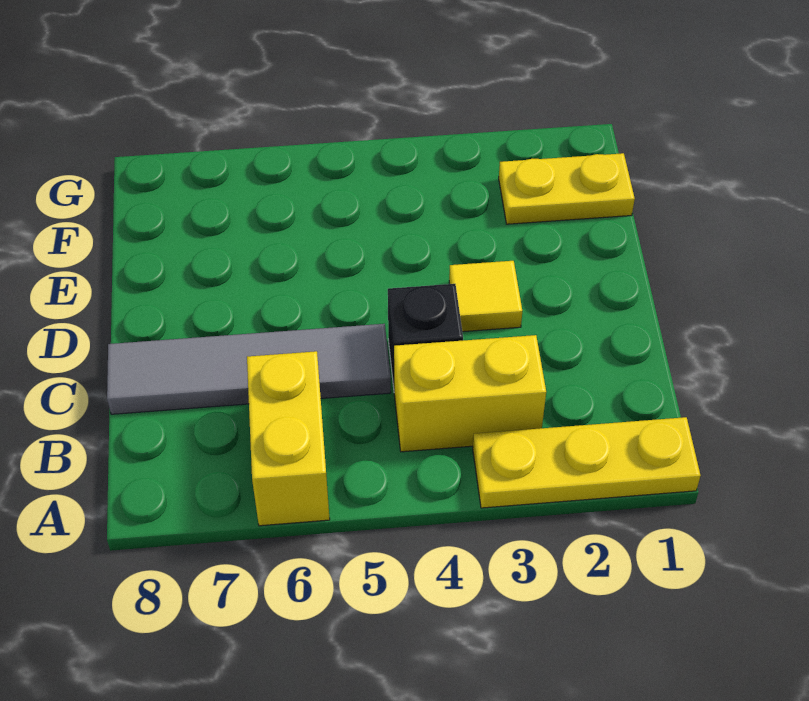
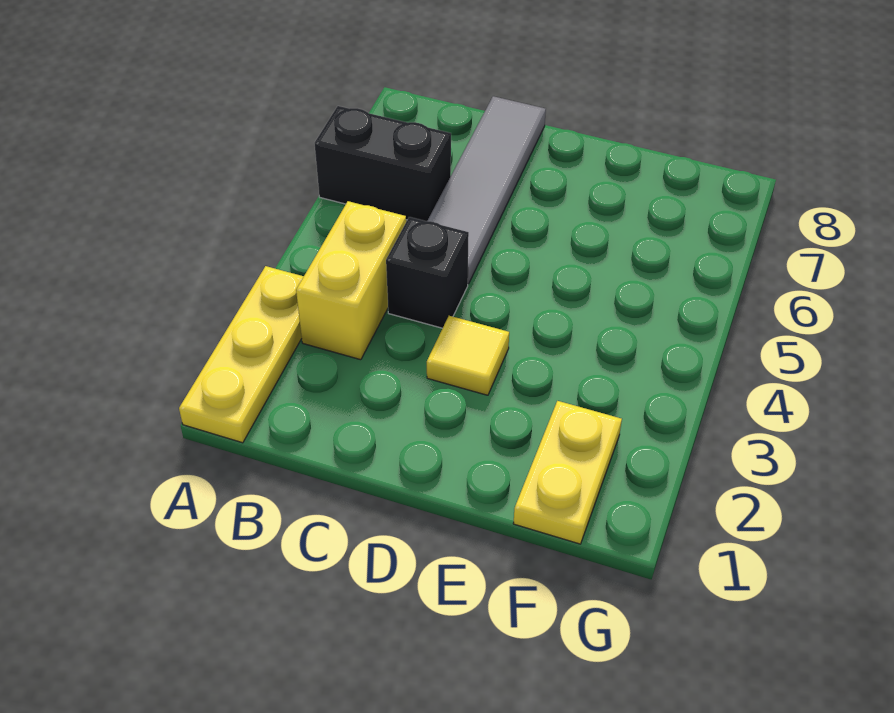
yellow brick A6:B6 level 1 -> black brick A6:B6 level 1

